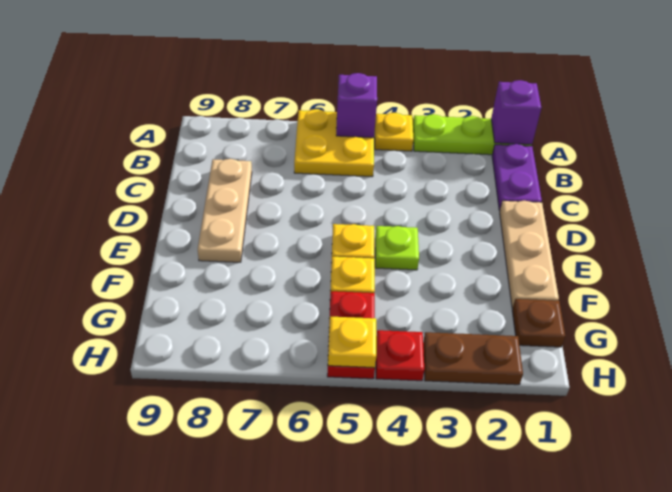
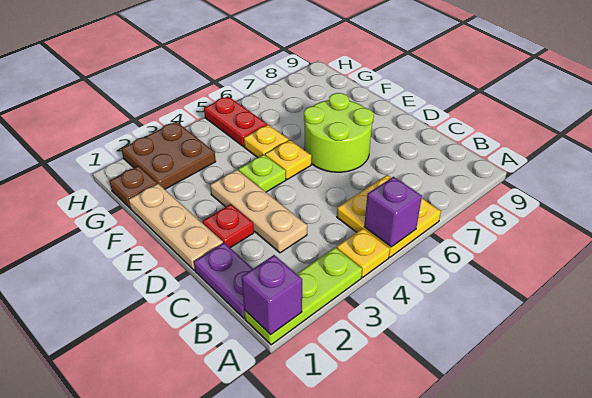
tan plate C8:E8 level 1 -> tan plate C3:E3 level 1
none -> lime round brick D6:E7 level 1
brown plate H2:H3 level 1 -> brown plate G2:H3 level 1
red plate H4 level 1 -> red plate D2 level 1
yellow plate H5 level 2 -> none

